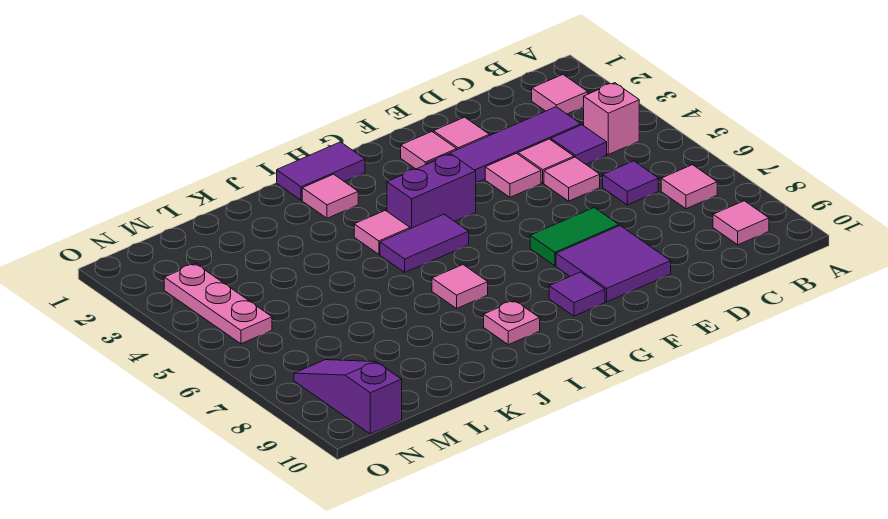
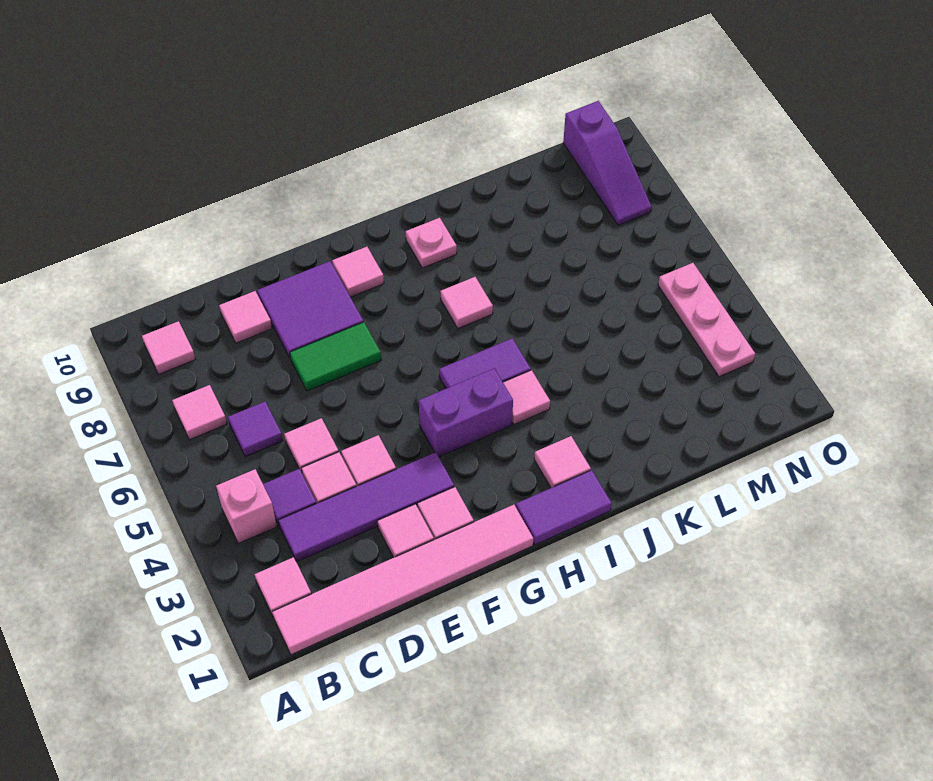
none -> pink tile B1:G1 level 1
none -> pink tile D9 level 1
purple tile G9 level 1 -> pink tile G9 level 1

